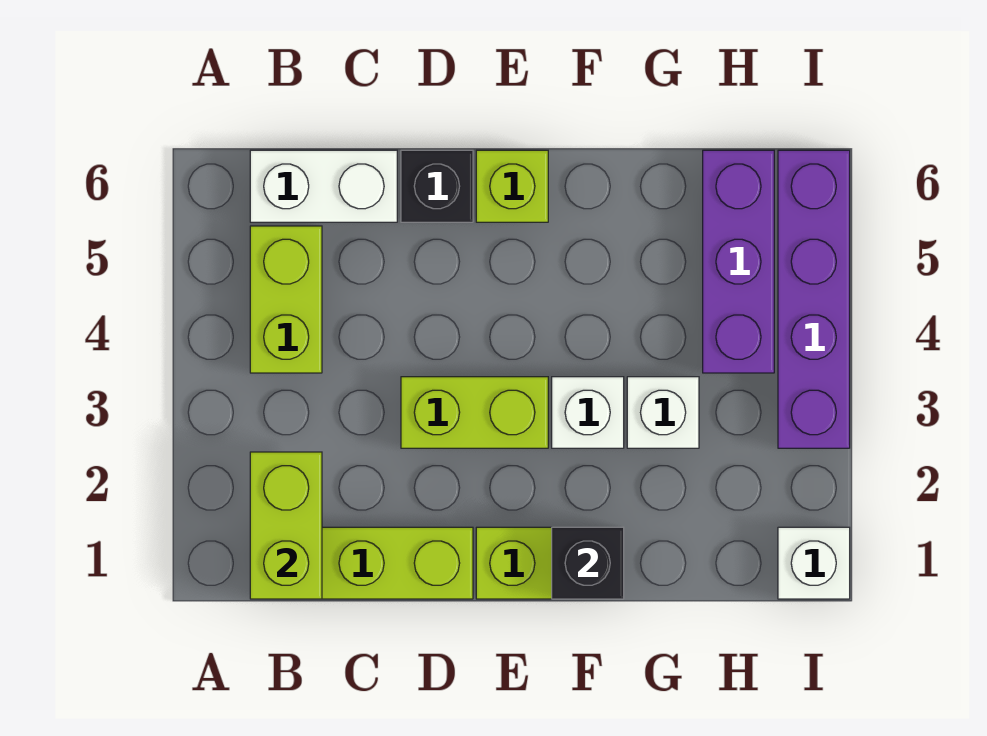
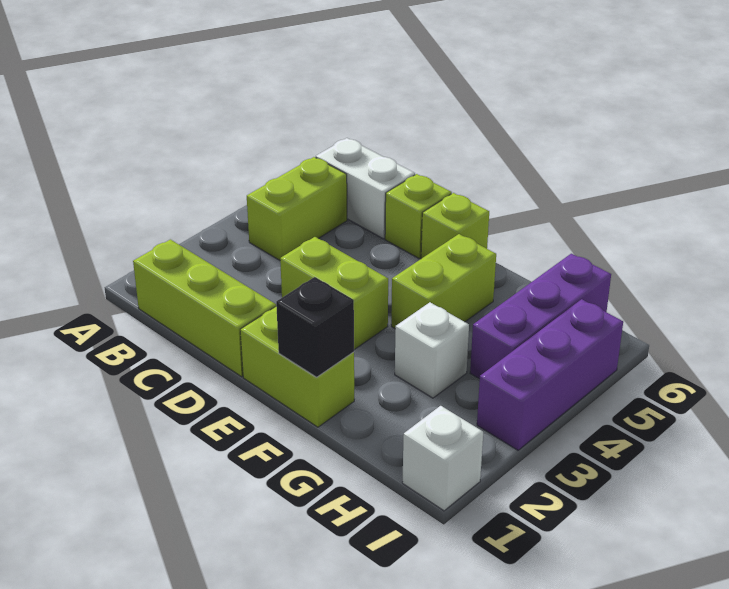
lime brick B1:B2 level 2 -> lime brick F4:F5 level 1
black brick D6 level 1 -> lime brick D6 level 1
white brick F3 level 1 -> none
purple brick I3:I6 level 1 -> purple brick I3:I5 level 1

